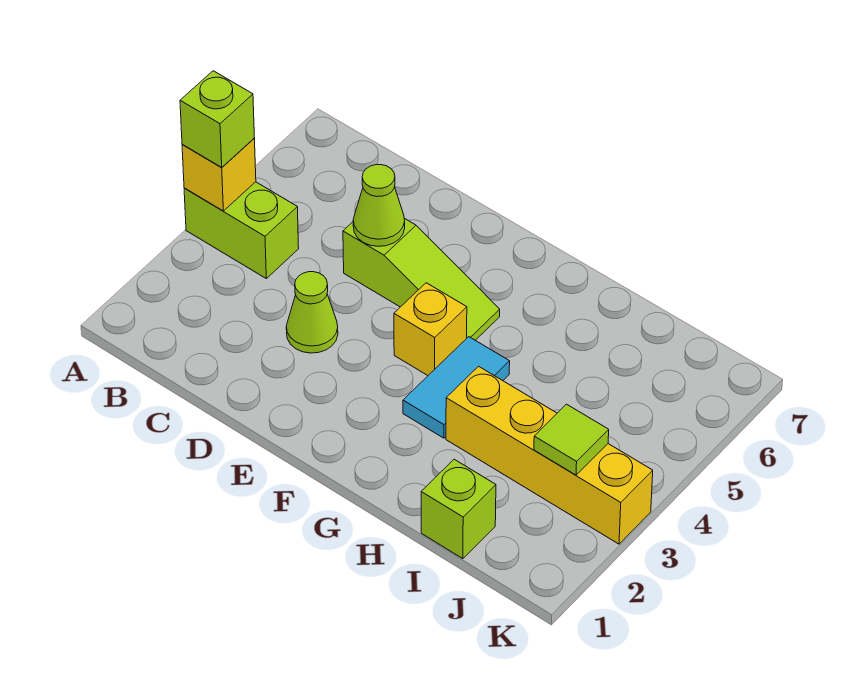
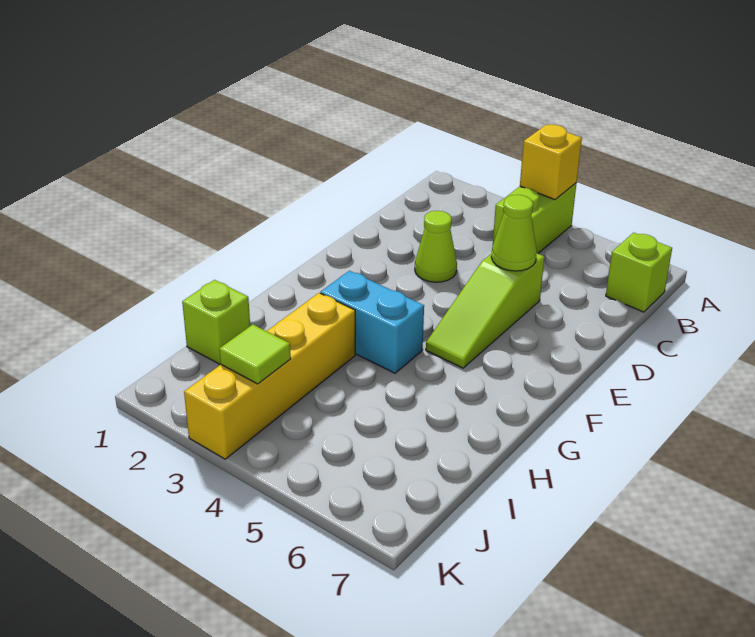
lime brick A4 level 3 -> lime brick B7 level 1
yellow brick F4 level 1 -> none
cyan tile G3:G4 level 1 -> cyan brick G3:G4 level 1

